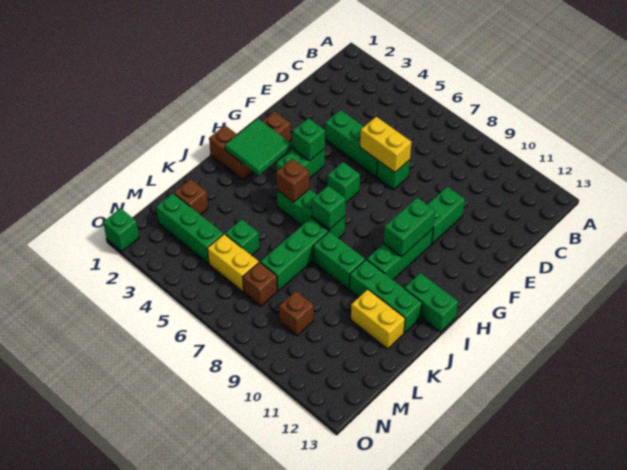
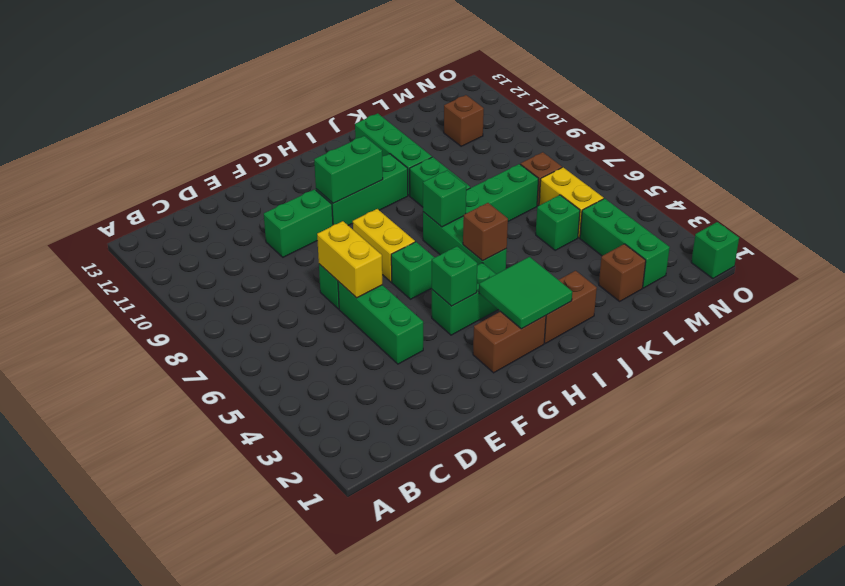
brown brick I1:I2 level 1 -> brown brick I2:J2 level 1
green brick I12:I13 level 1 -> none
yellow brick K11:K12 level 1 -> yellow brick G7:G8 level 1
brown brick M9 level 1 -> brown brick M11 level 1

